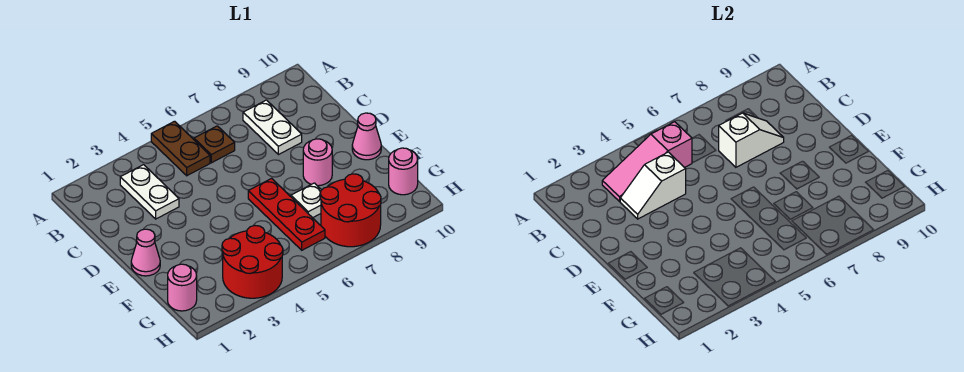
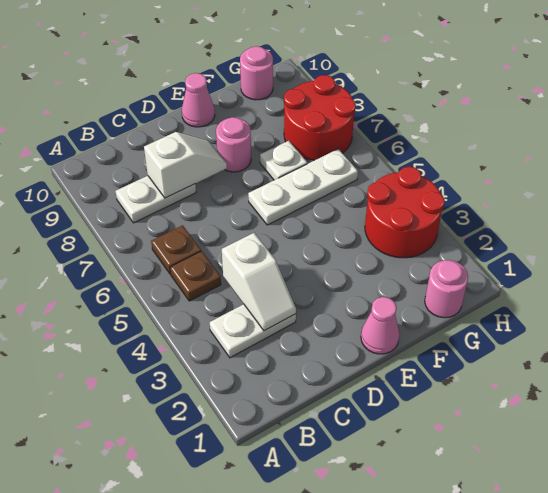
brown plate A5:B5 level 1 -> brown plate B5 level 1
pink slope B3:B5 level 2 top 5 -> none
white slope C7:C8 level 2 top 7 -> white slope C8:D8 level 2 top C
red plate E6:G6 level 1 -> white plate E6:G6 level 1

